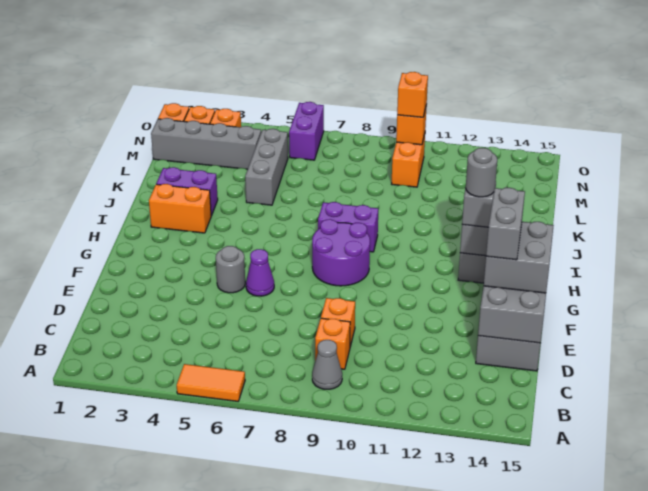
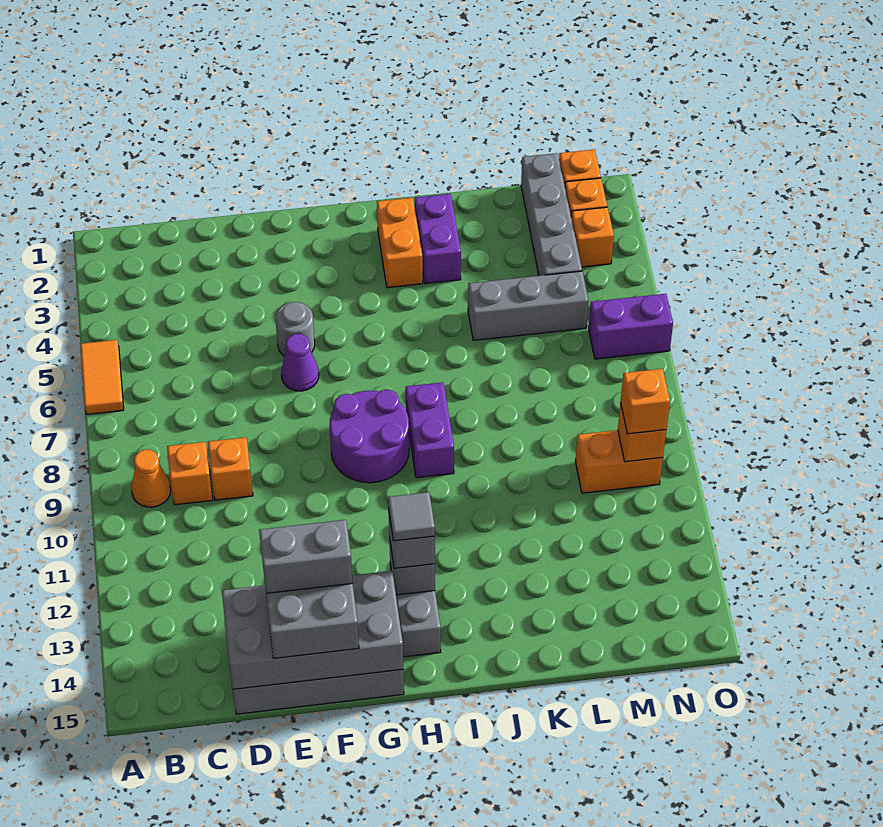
grey cone B9 level 1 -> orange cone B9 level 1
grey round brick H13 level 4 -> grey tile H13 level 4

